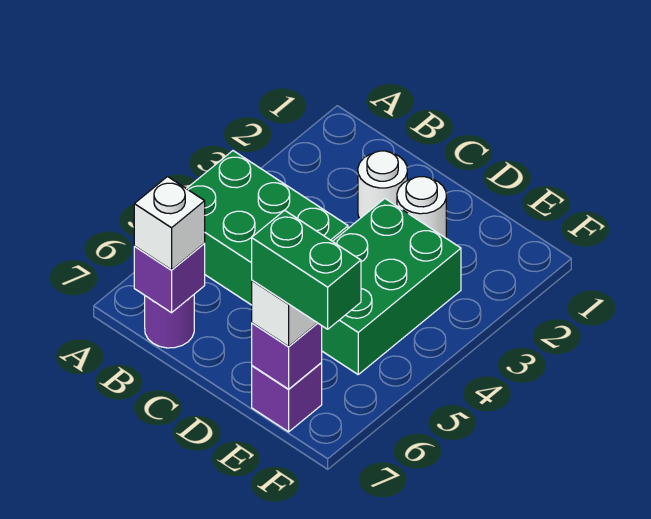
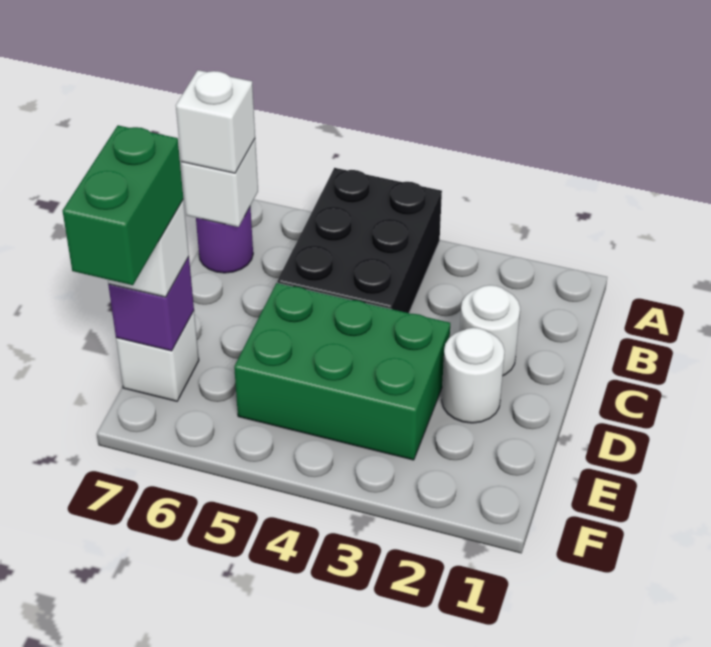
green brick A4:C5 level 1 -> black brick A4:C5 level 1
purple brick B7 level 2 -> white brick B7 level 2
purple brick E7 level 1 -> white brick E7 level 1

